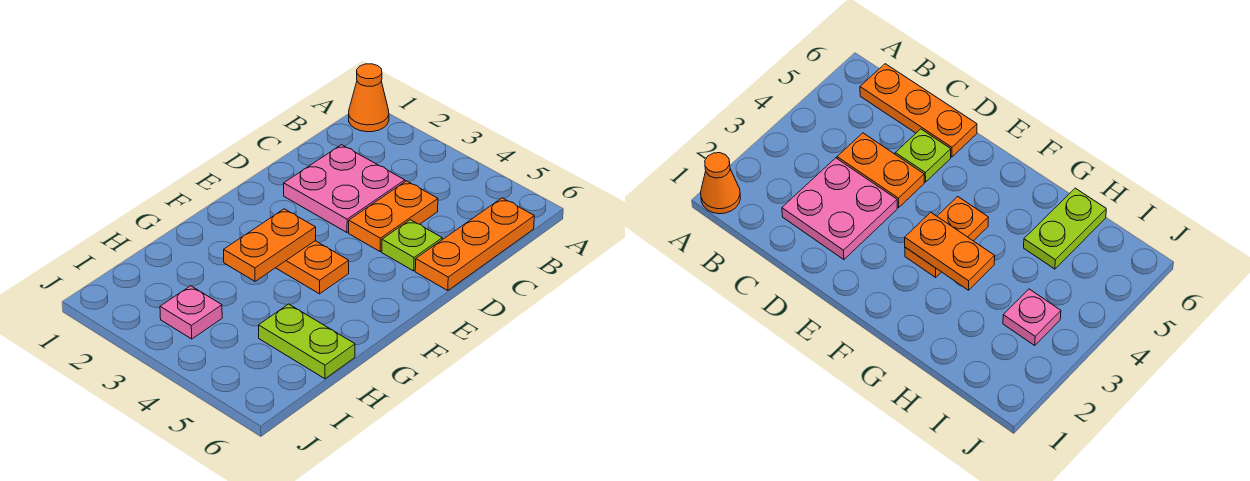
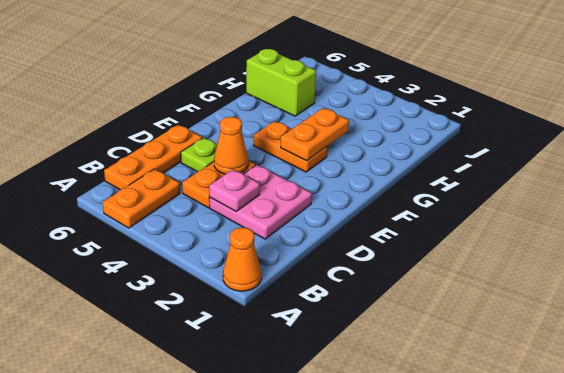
none -> orange plate A5:B5 level 1
none -> orange cone D4 level 2
lime plate H5:H6 level 1 -> lime brick H5:H6 level 1
pink plate I3 level 1 -> pink plate C3 level 2

